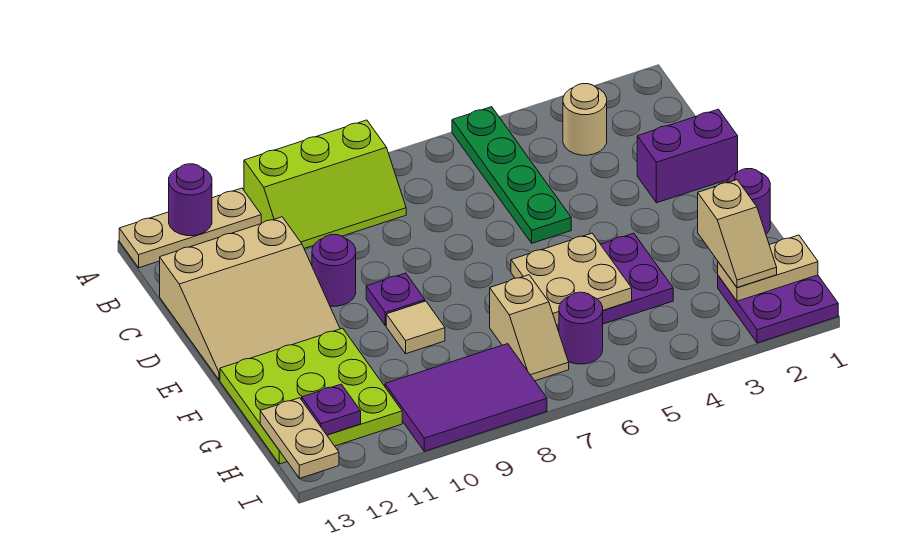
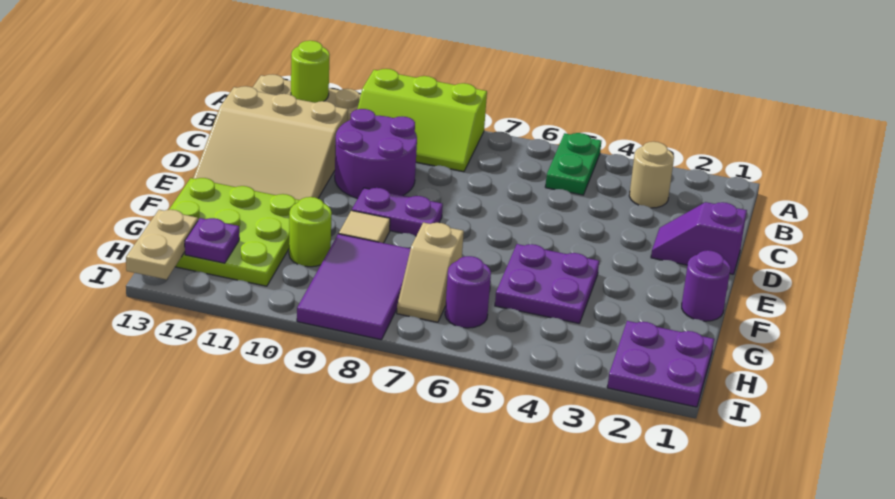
green plate A5:D5 level 1 -> green plate A5:B5 level 1
purple round brick A12 level 2 -> lime round brick A12 level 2
purple brick D1:D2 level 1 -> purple slope D1:D2 level 1 top 1
purple round brick D10 level 1 -> purple round brick C9:D10 level 1
purple plate E9 level 1 -> purple plate E8:E9 level 1
tan plate F5:G6 level 2 -> none
tan slope G2:H2 level 3 top G -> none
none -> lime round brick G10 level 1
tan plate H1:H2 level 2 -> none
purple tile H8:I10 level 1 -> purple tile G8:I9 level 1

